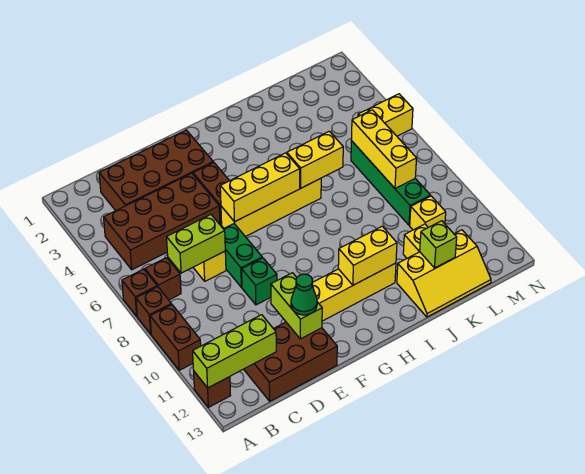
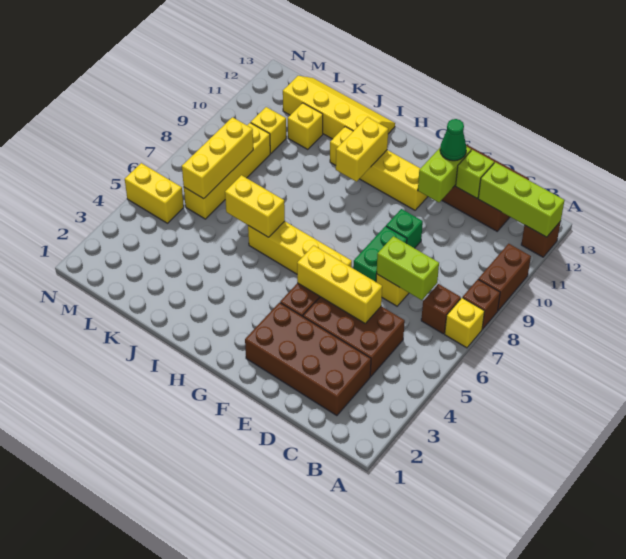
brown brick A7 level 1 -> yellow brick A7 level 1
brown brick B4:E5 level 1 -> brown brick C4:E5 level 1
yellow brick F6:H6 level 2 -> yellow brick D5:F5 level 2
yellow brick H11:I11 level 2 -> yellow brick H10:H11 level 2
yellow slope J12:L13 level 1 top 12 -> yellow slope I12:L13 level 1 top 12
lime brick K12 level 2 -> lime brick D12 level 2
green brick L6:L9 level 1 -> yellow brick L6:L9 level 1

